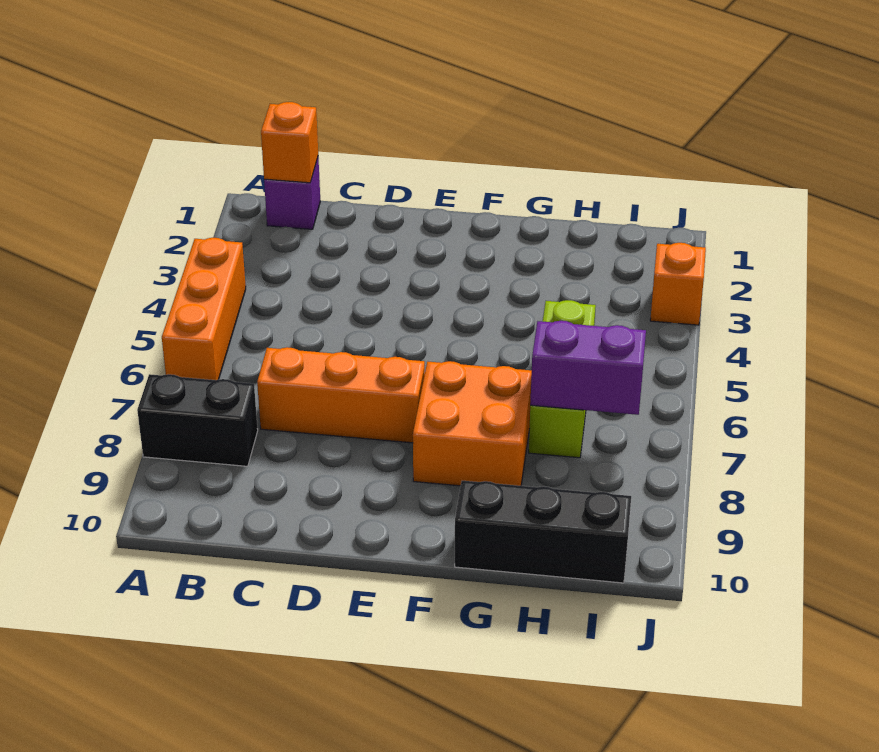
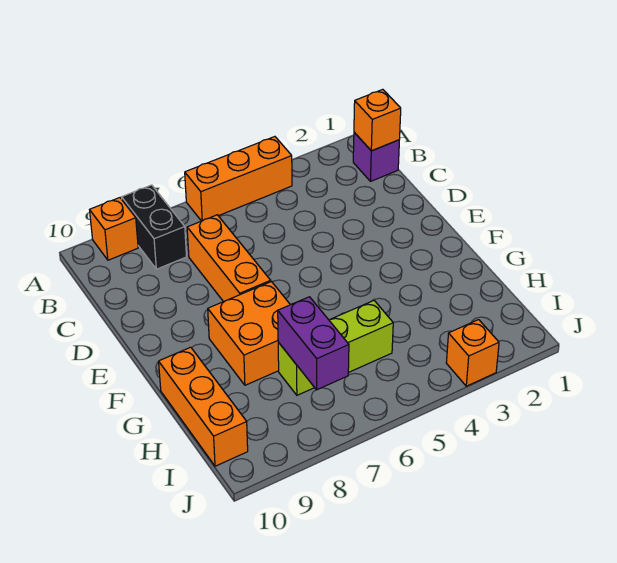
none -> orange brick A9 level 1
black brick G10:I10 level 1 -> orange brick G10:I10 level 1

